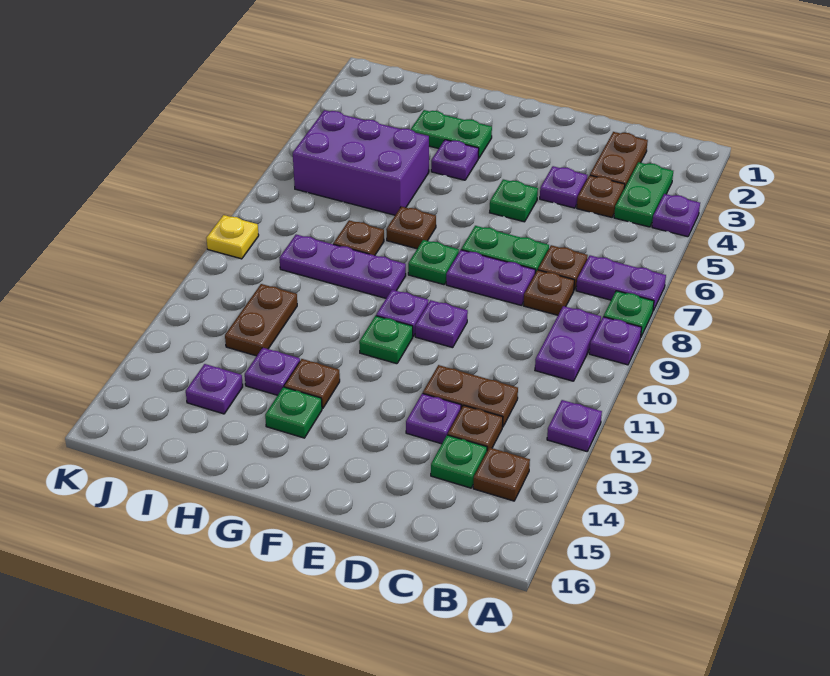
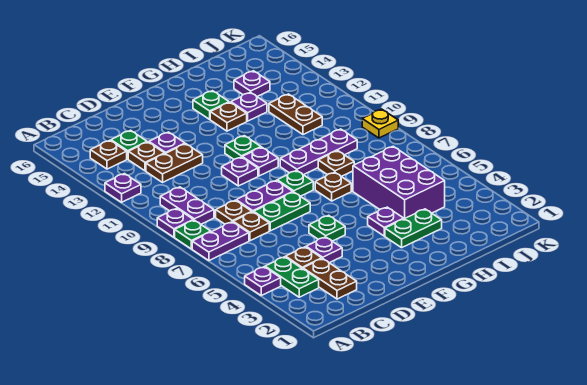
purple brick H5:J6 level 1 -> purple brick H4:I6 level 1

